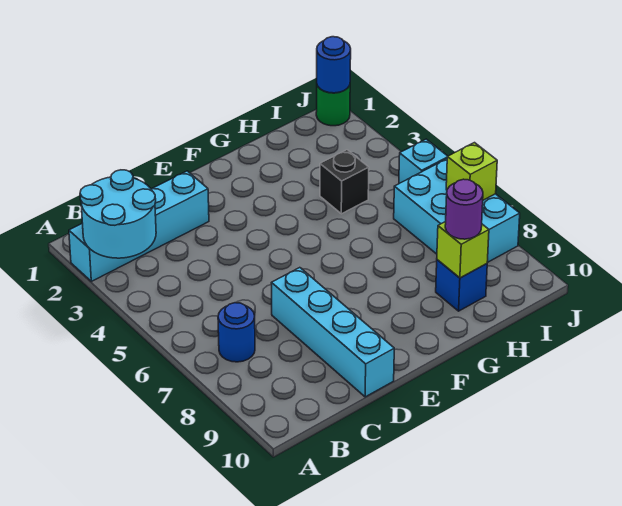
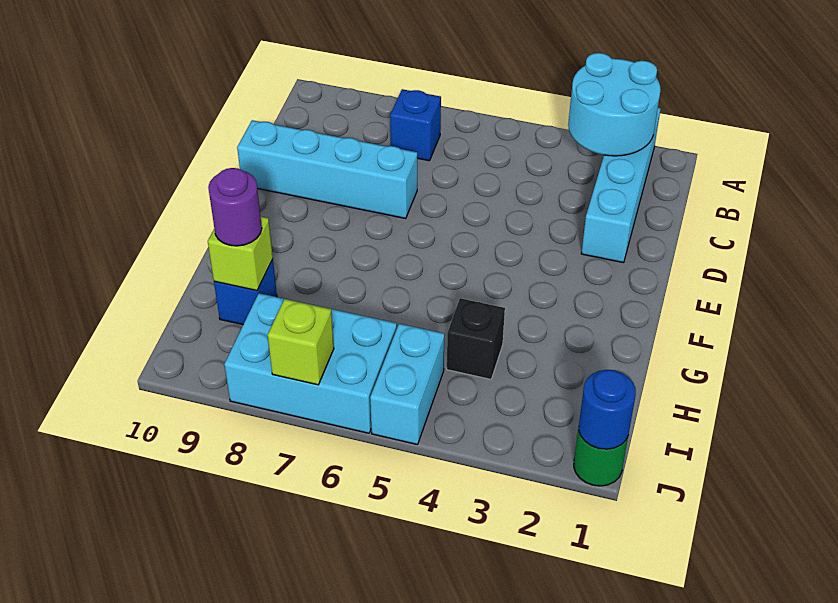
blue round brick B7 level 1 -> blue brick B7 level 1
cyan brick J5 level 1 -> cyan brick I5:J5 level 1

